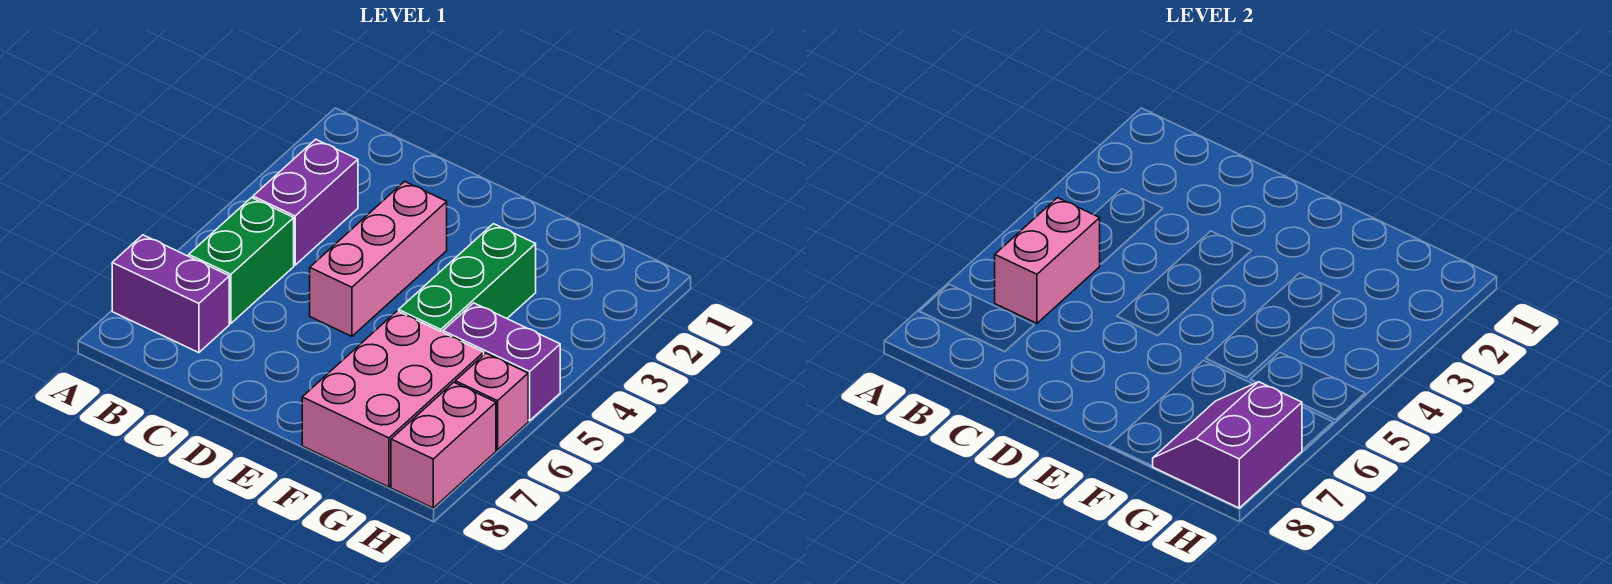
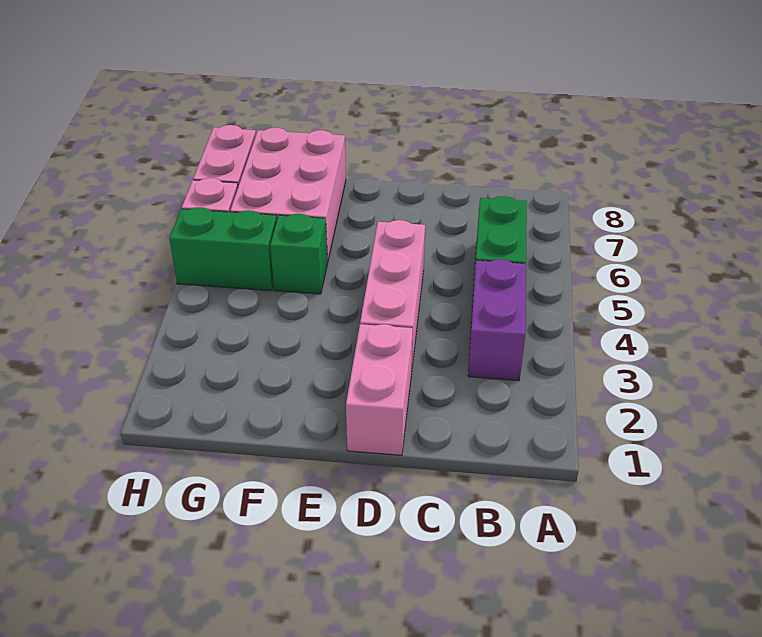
purple brick A7:B7 level 1 -> none
pink brick B5:B6 level 2 -> pink brick D1:D2 level 1
green brick F3:F5 level 1 -> green brick F5 level 1
purple brick G5:H5 level 1 -> green brick G5:H5 level 1
purple slope G7:H8 level 2 top H -> none

